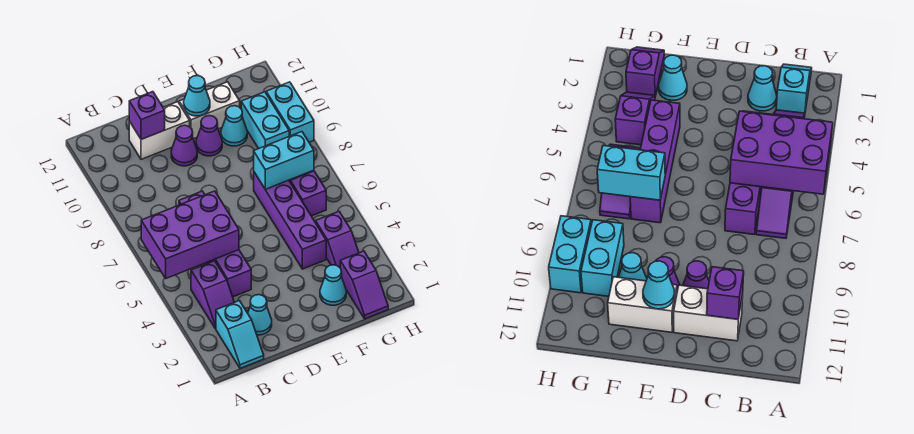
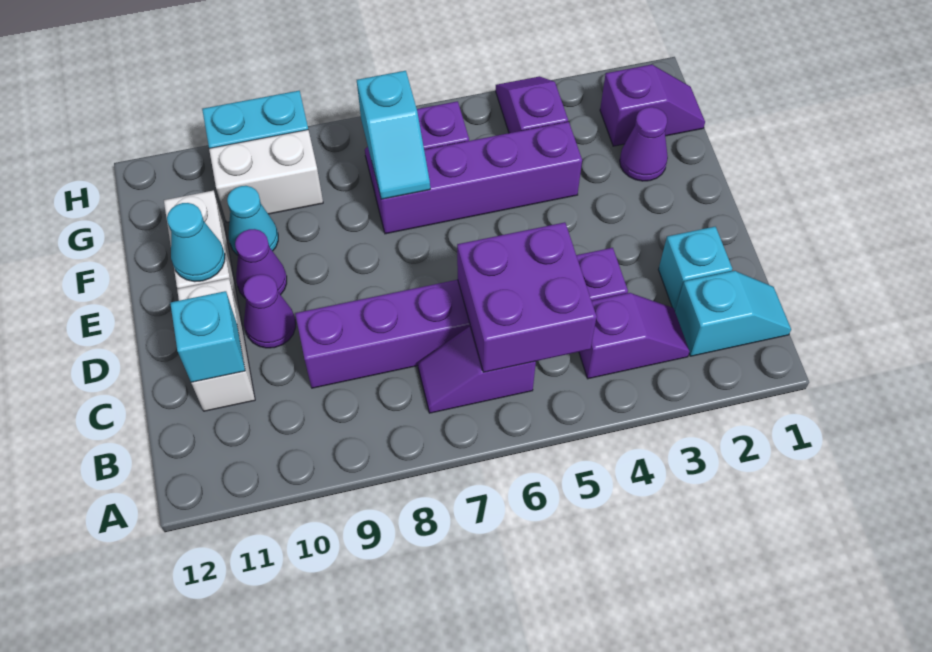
purple brick A5:C6 level 2 -> purple brick B5:C6 level 2
cyan cone C2 level 1 -> cyan brick C2 level 1
purple brick C4:C7 level 1 -> purple brick C4:C9 level 1
purple brick C11 level 2 -> cyan brick C11 level 2
cyan cone F2 level 1 -> purple cone F2 level 1
cyan brick F7:G7 level 2 -> cyan slope F7:G7 level 2 top G
purple slope G3:G4 level 1 top 4 -> purple slope G4:H4 level 1 top G
cyan brick G9:G10 level 1 -> white brick G9:G10 level 1

